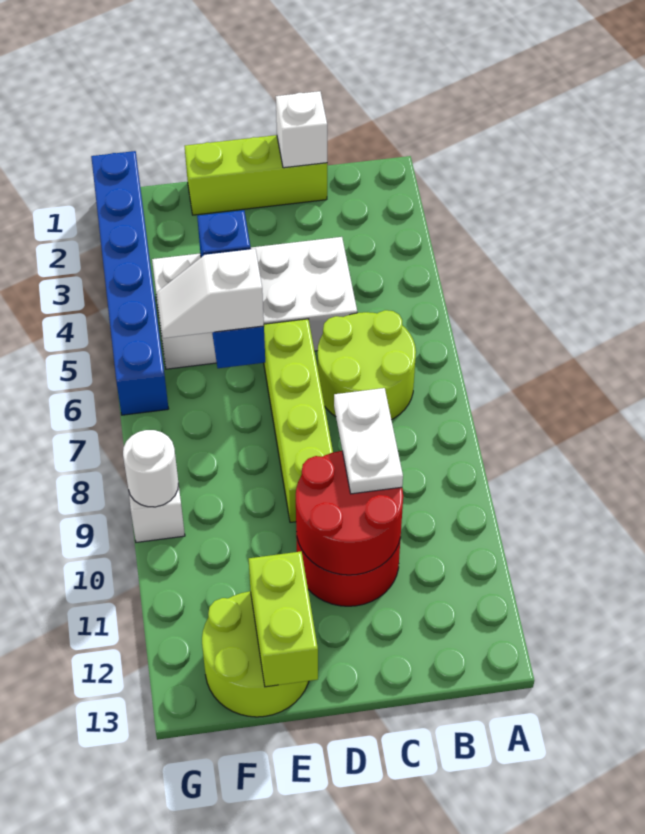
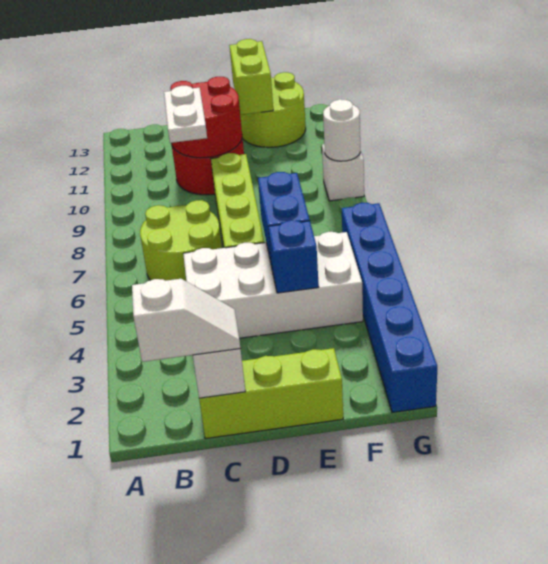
white slope E6:F6 level 3 top E -> white slope B1:C1 level 3 top B

